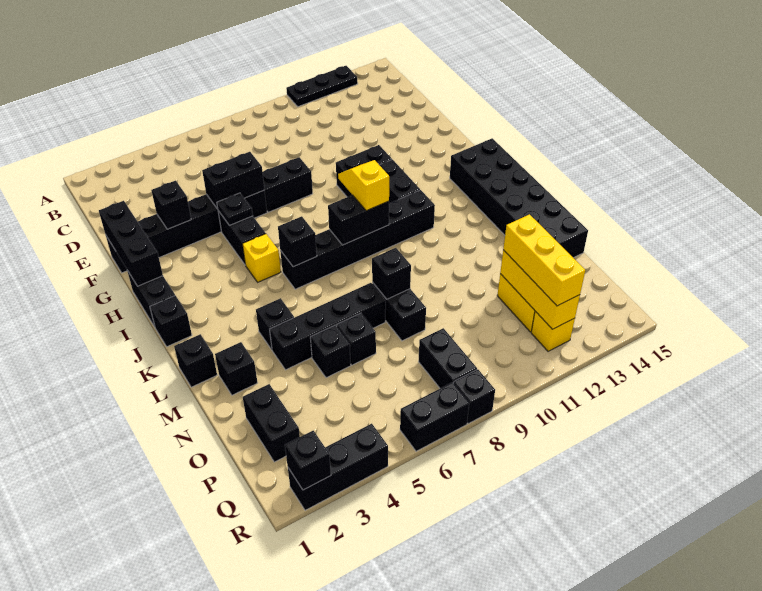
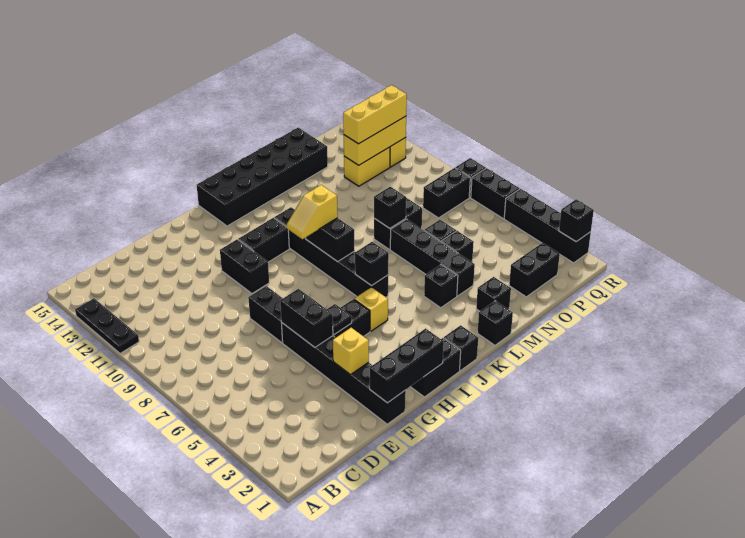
black brick F3 level 2 -> yellow brick F3 level 2
black brick R2:R4 level 1 -> black brick R2:R5 level 1

